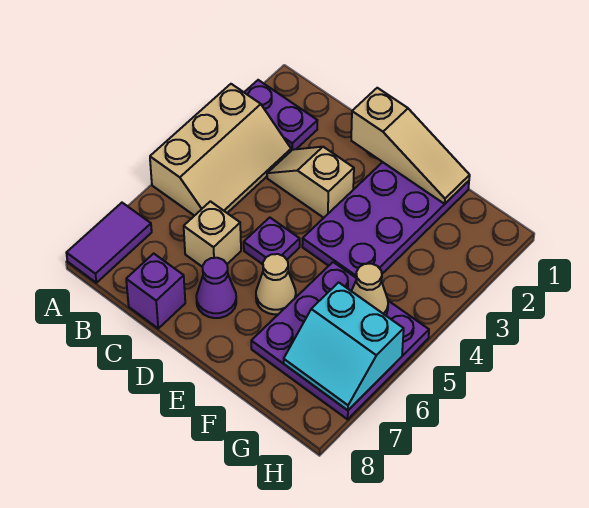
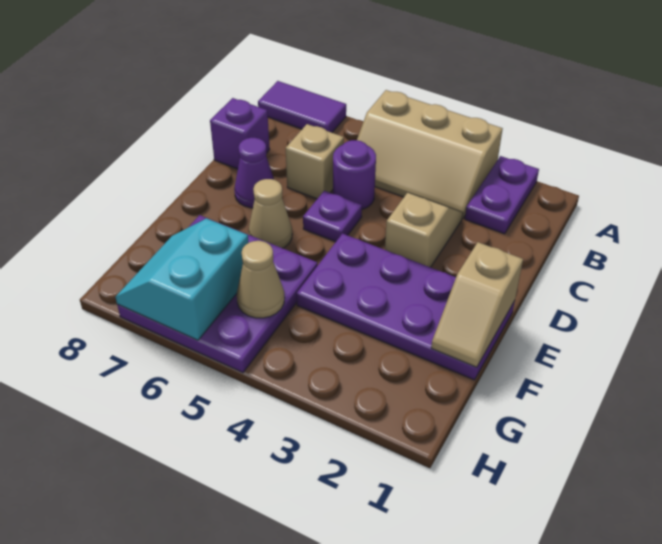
none -> purple round brick C5 level 1
tan slope D1:F1 level 2 top D -> tan slope E1:F1 level 2 top E

